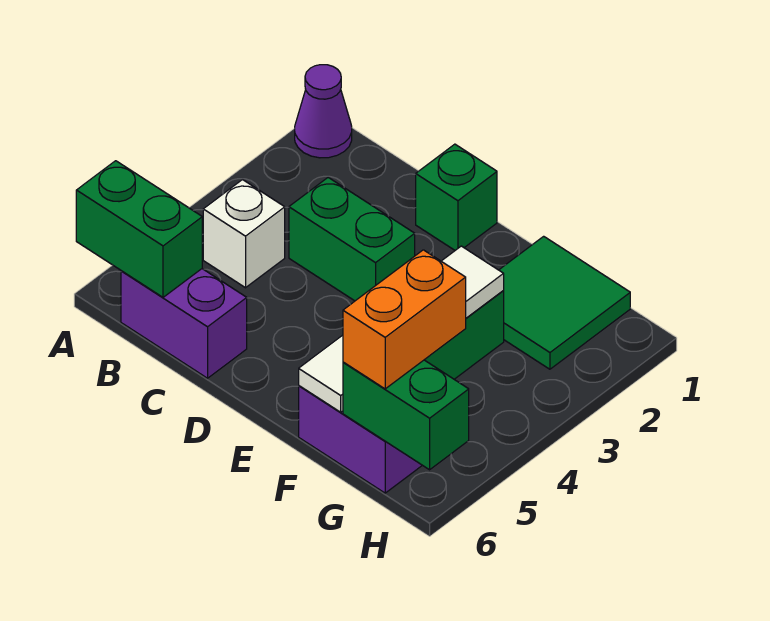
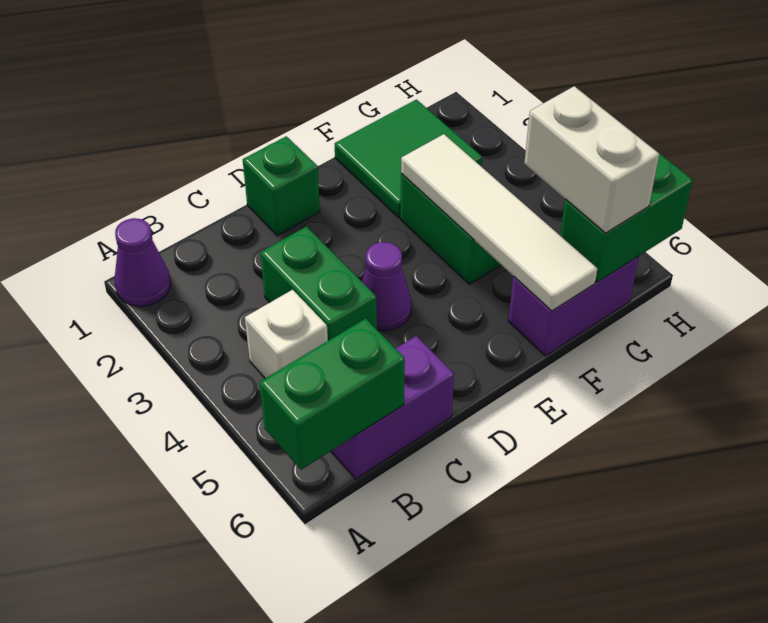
green brick C3:D3 level 1 -> green brick C3:C4 level 1
none -> purple cone D4 level 1
orange brick G5:G6 level 3 -> white brick G5:G6 level 3

